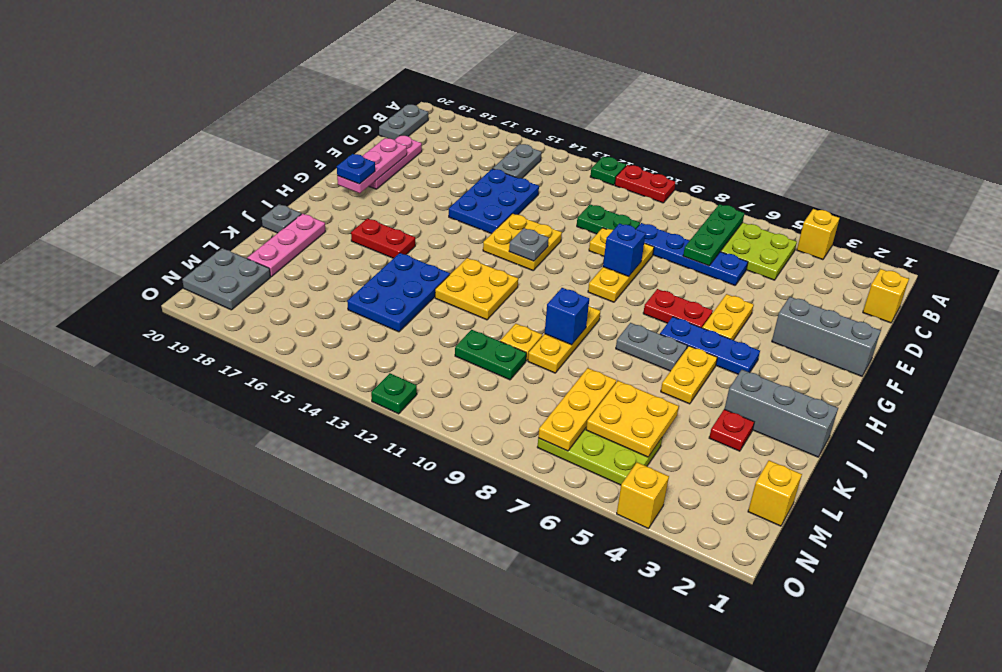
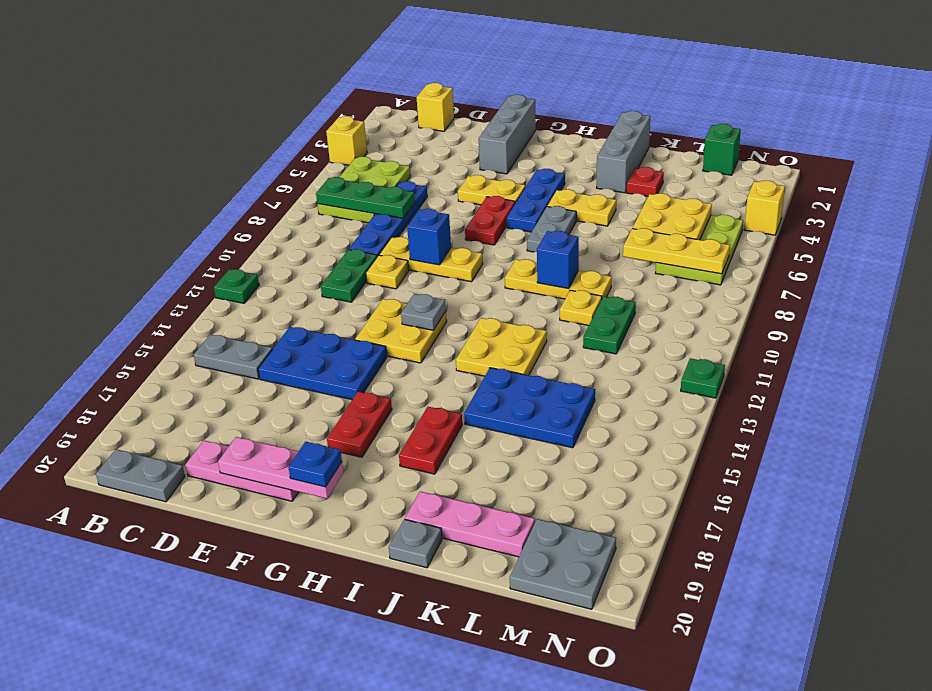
red plate A10:A11 level 1 -> red plate G16:G17 level 1
yellow brick M1 level 1 -> green brick M1 level 1

